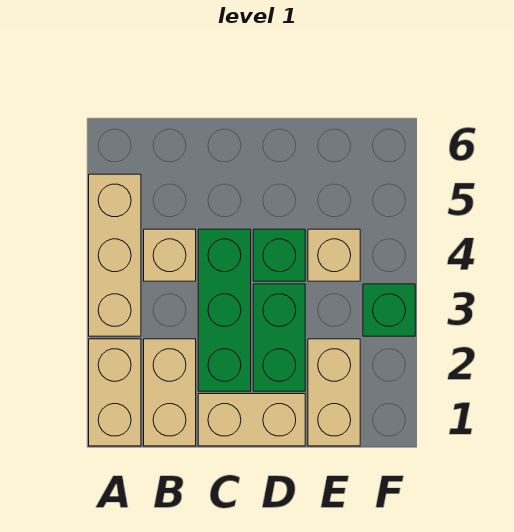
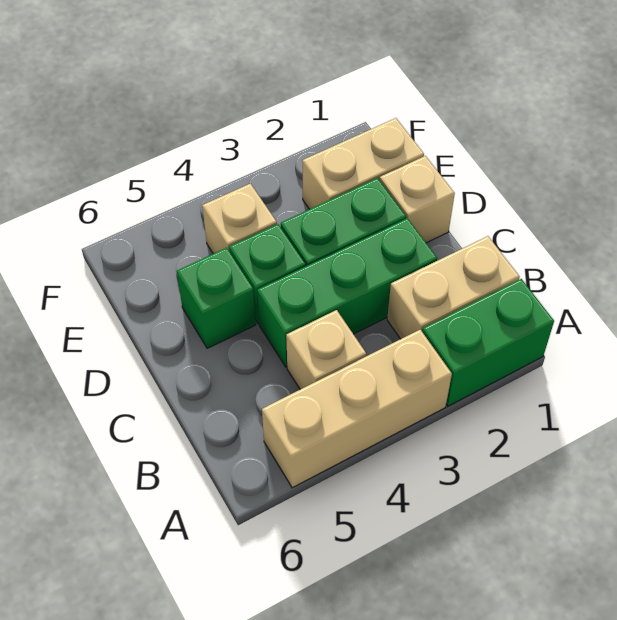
tan brick A1:A2 level 1 -> green brick A1:A2 level 1
tan brick C1:D1 level 1 -> tan brick D1 level 1
green brick F3 level 1 -> green brick D5 level 1

